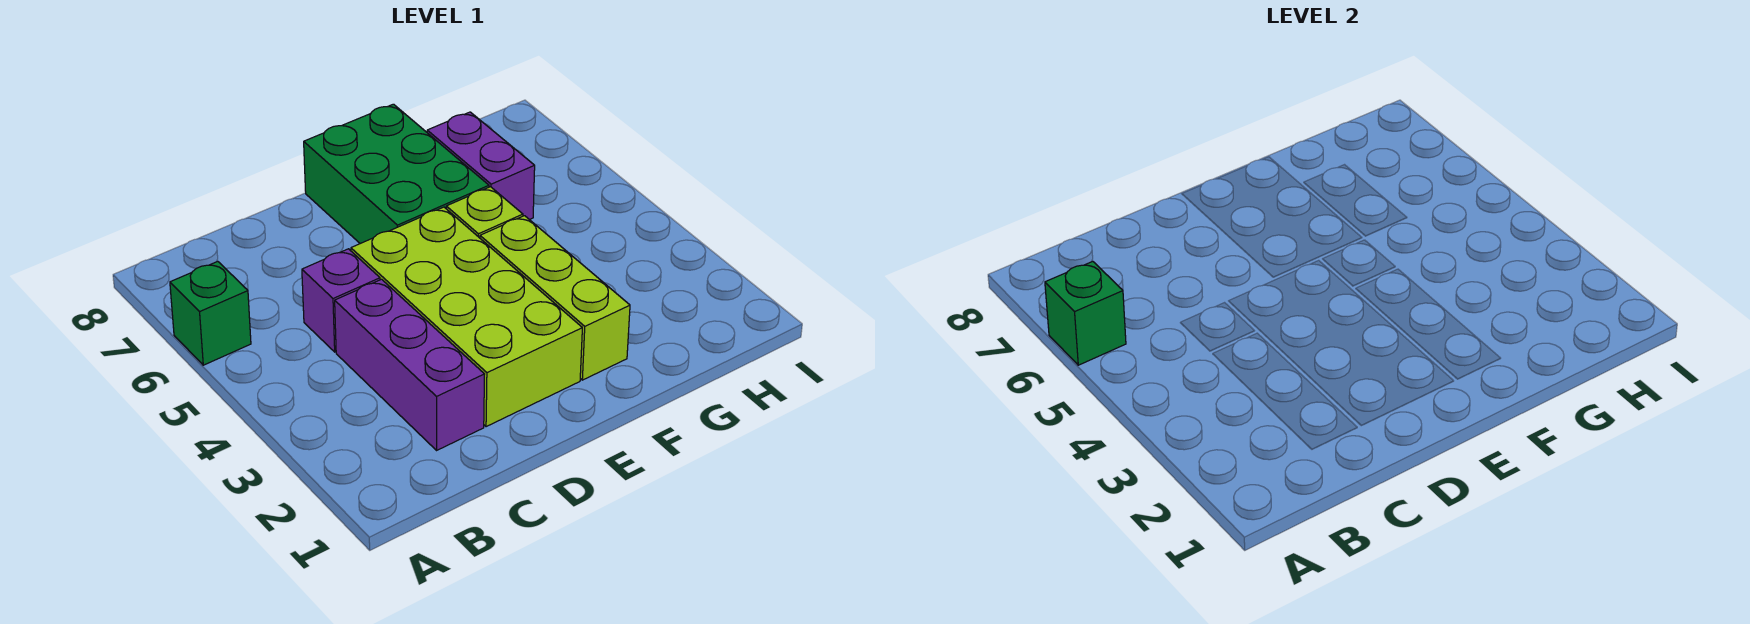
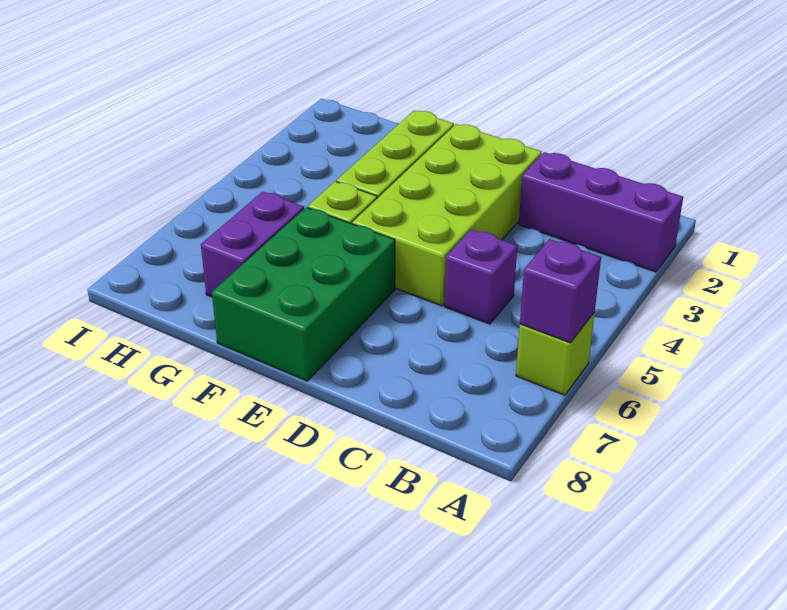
green brick A6 level 1 -> lime brick A6 level 1
green brick A6 level 2 -> purple brick A6 level 2
purple brick C2:C4 level 1 -> purple brick A2:C2 level 1

